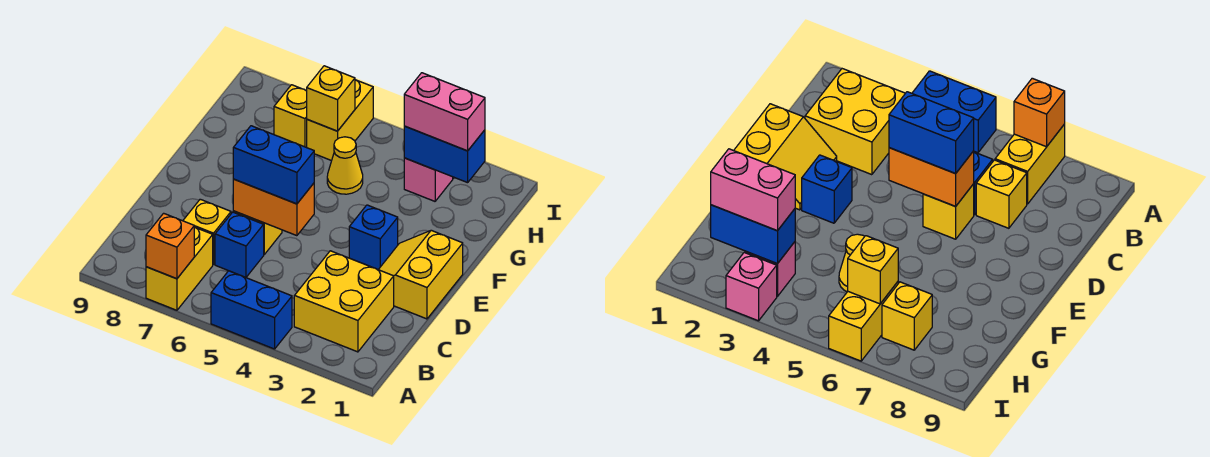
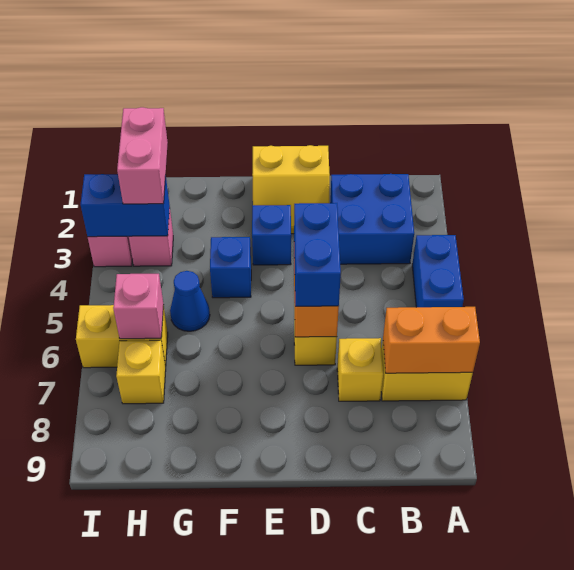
orange brick A7 level 2 -> orange brick A7:B7 level 2
yellow brick B2:C3 level 1 -> blue brick B2:C3 level 1
blue brick C6 level 1 -> blue brick F4 level 1
yellow cone G5 level 1 -> blue cone G5 level 1
blue brick H2:H3 level 2 -> blue brick H3:I3 level 2
yellow brick H6 level 2 -> pink brick H6 level 2

